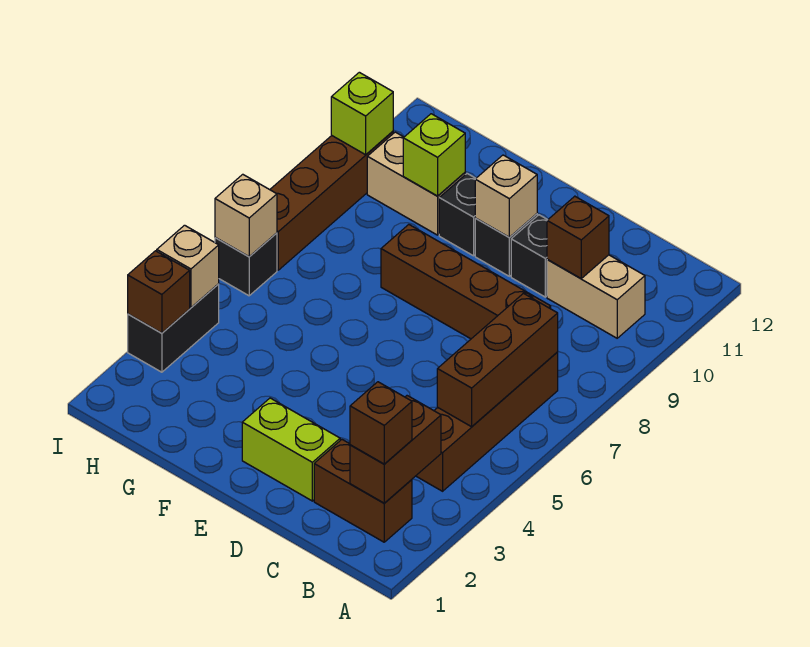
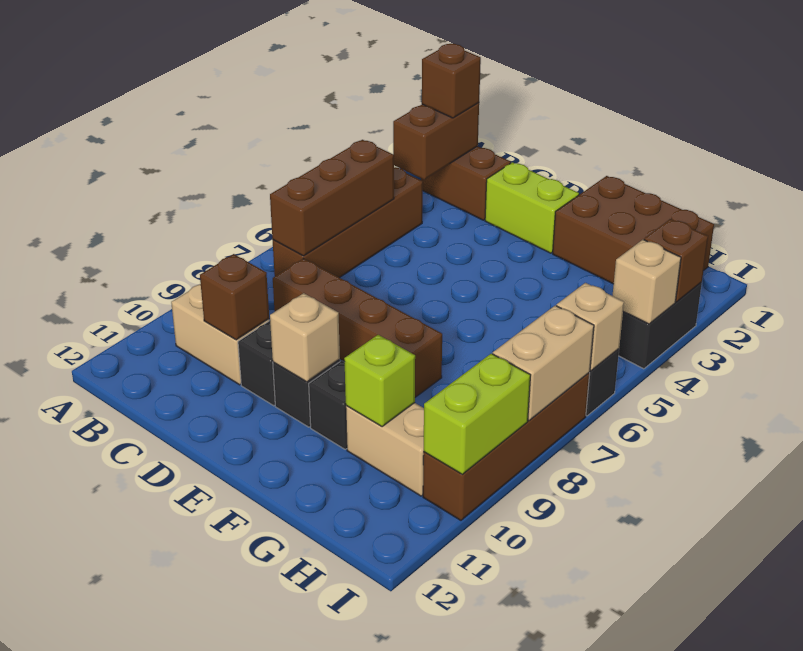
none -> brown brick F1:H2 level 1
none -> tan brick I7:I8 level 2
lime brick I10 level 2 -> lime brick I9:I10 level 2

